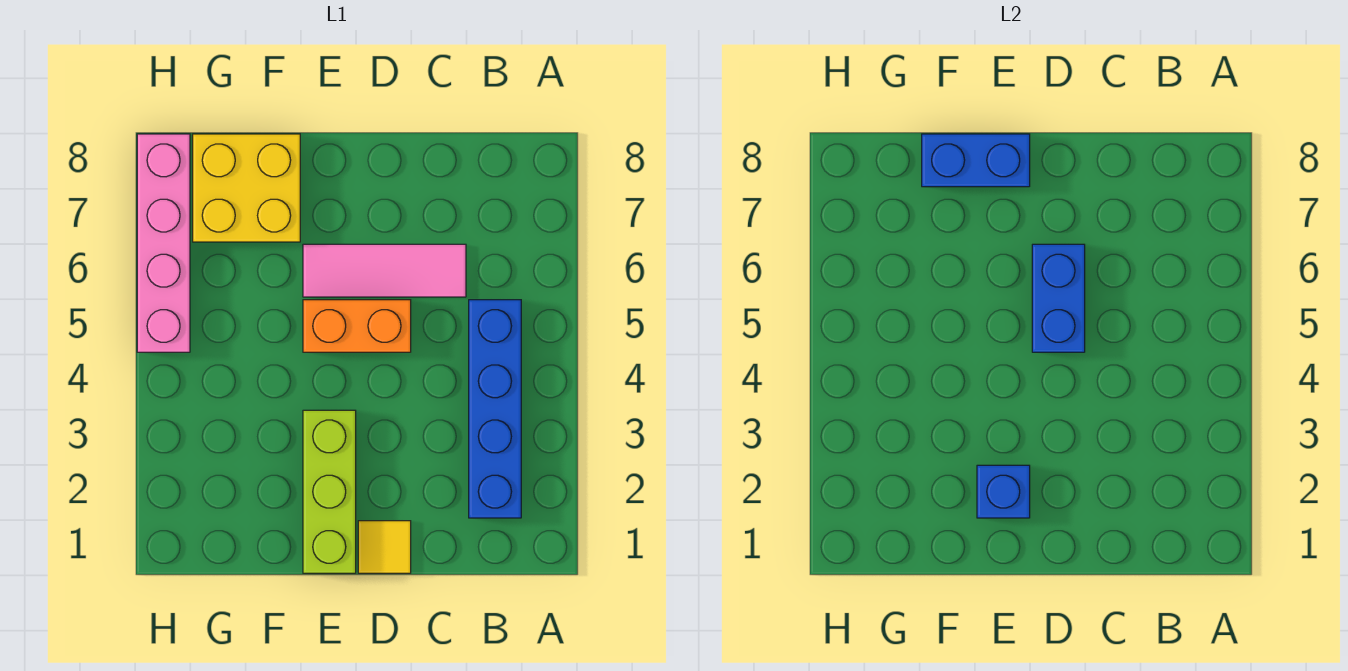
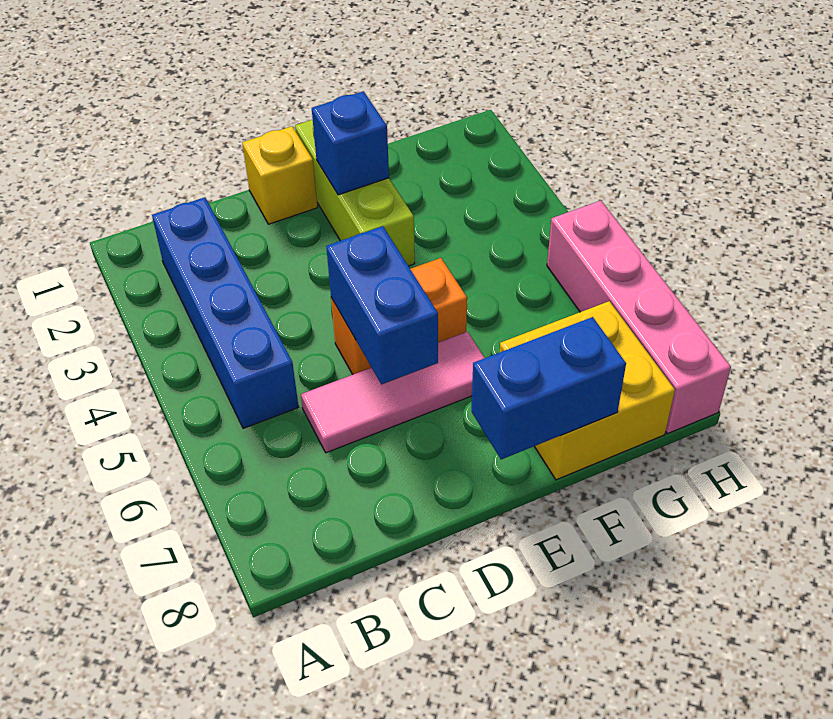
yellow tile D1 level 1 -> yellow brick D1 level 1

